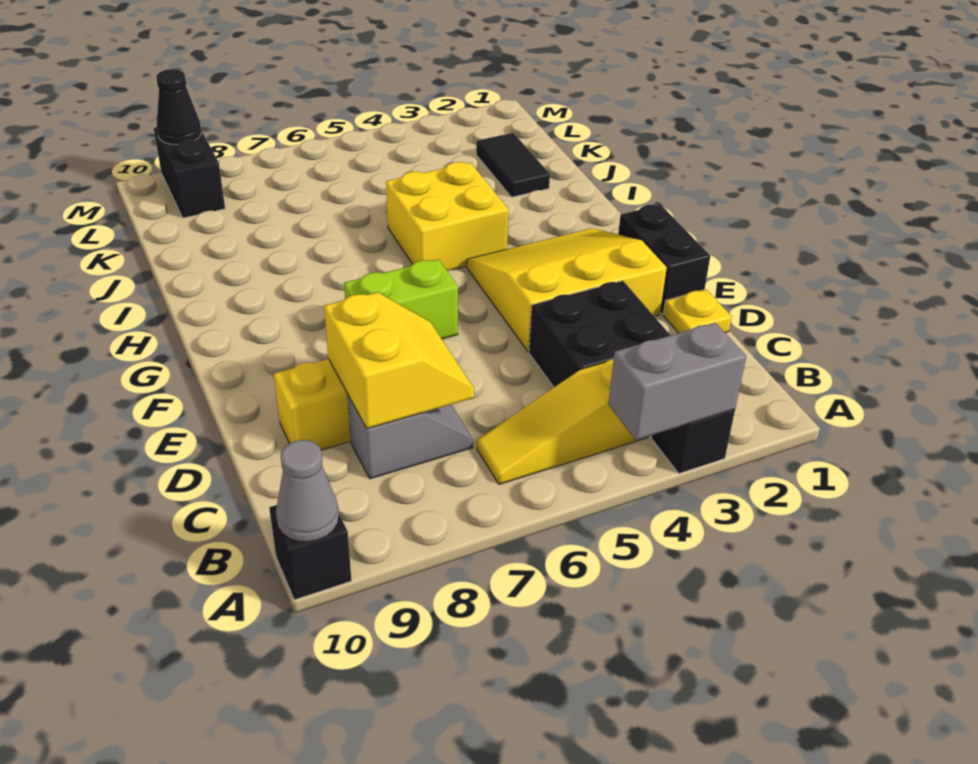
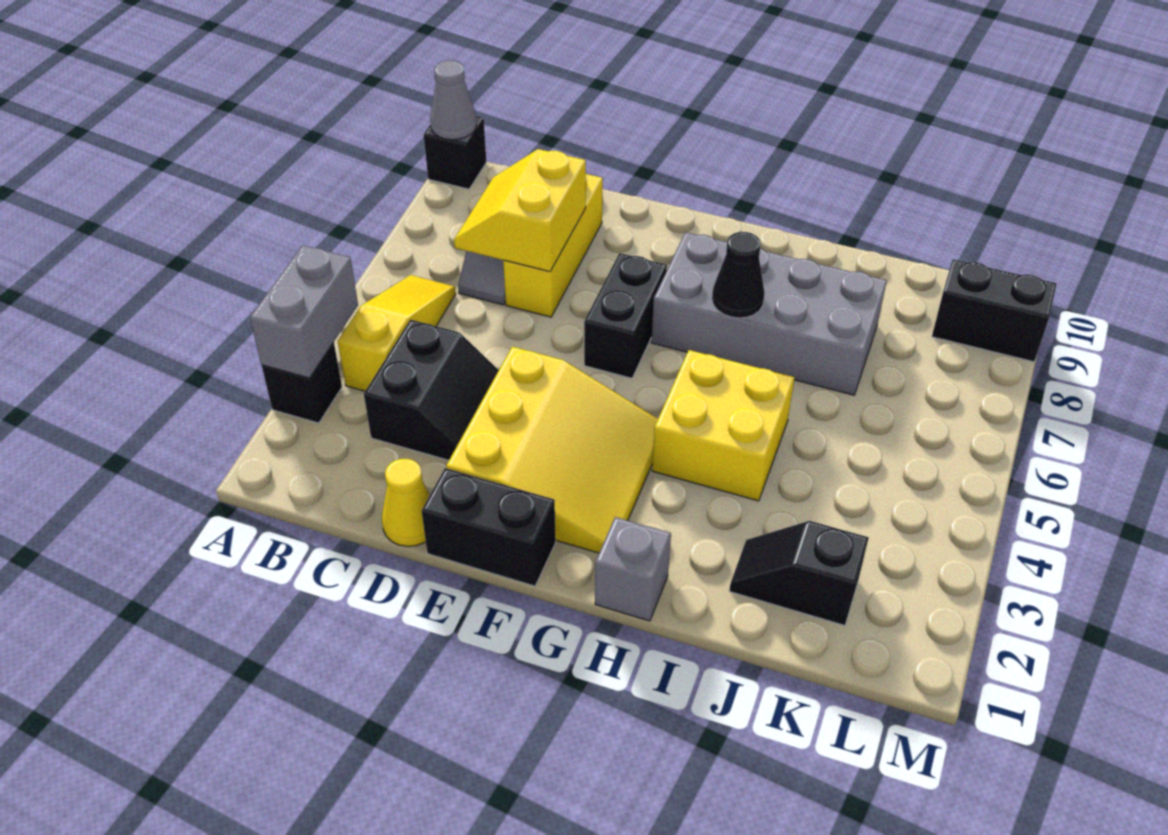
black brick C3:D4 level 1 -> black slope C3:D4 level 1 top C
yellow slope C7:D8 level 2 top 8 -> yellow slope C7:D8 level 2 top D
yellow plate D1 level 1 -> yellow cone D1 level 1
lime brick F6:F7 level 1 -> black brick F6:F7 level 1
none -> grey brick G7:J8 level 1
none -> grey brick H1 level 1
black tile J2:K2 level 1 -> black slope J2:K2 level 1 top K
black cone M9 level 2 -> black cone H7 level 2

